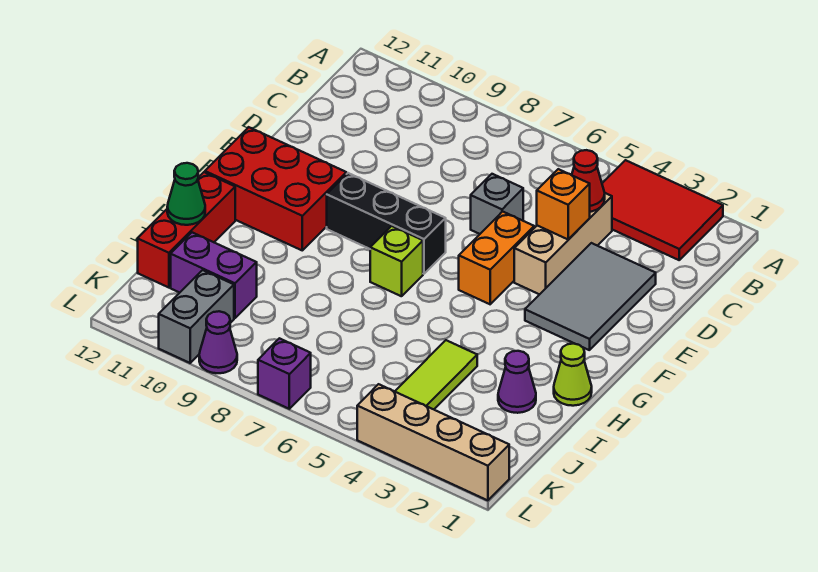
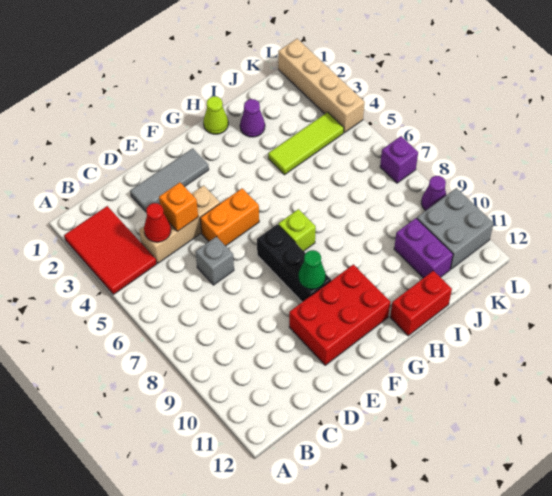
grey tile D2:F3 level 1 -> grey tile D2:F2 level 1
red brick F10:G12 level 1 -> red brick E10:G11 level 1
red brick H12:J12 level 1 -> red brick H12:I12 level 1
green cone I12 level 2 -> green cone F9 level 2
grey brick K10:L10 level 1 -> grey brick K10:L11 level 1

